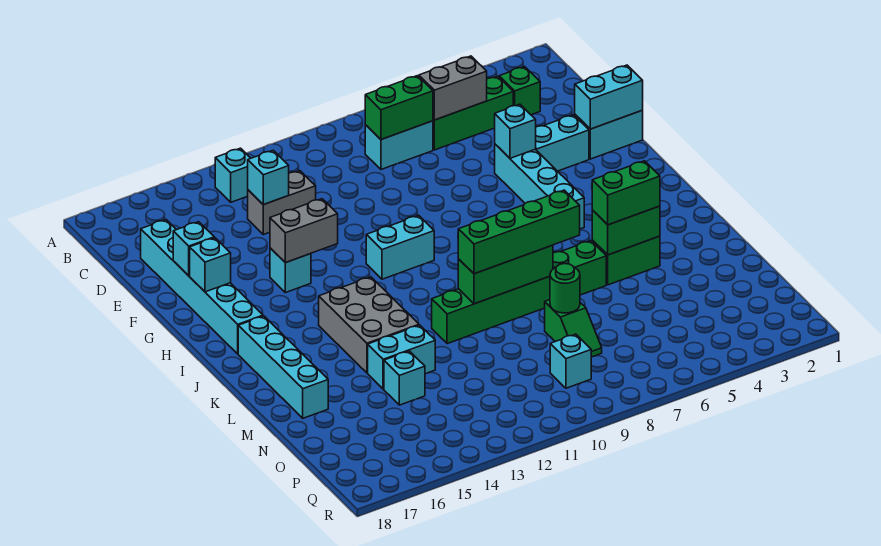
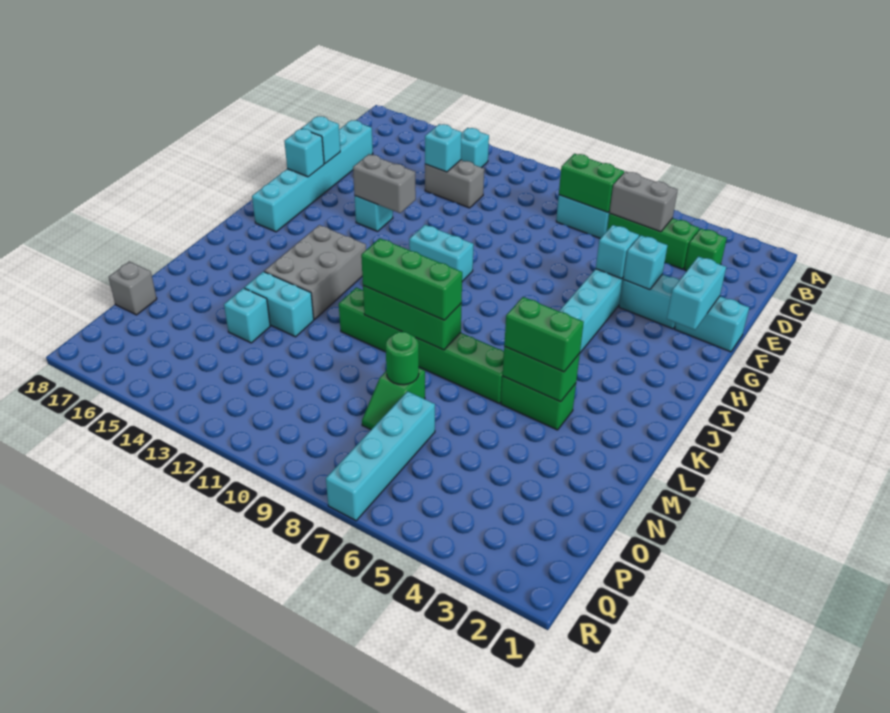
cyan brick F1:F2 level 2 -> cyan brick F2:G2 level 2
cyan brick J17:M17 level 1 -> cyan brick O7:R7 level 1
green brick L7:L10 level 3 -> green brick L8:L10 level 3
none -> grey brick O18 level 1
cyan brick P9 level 1 -> cyan brick F4 level 2

